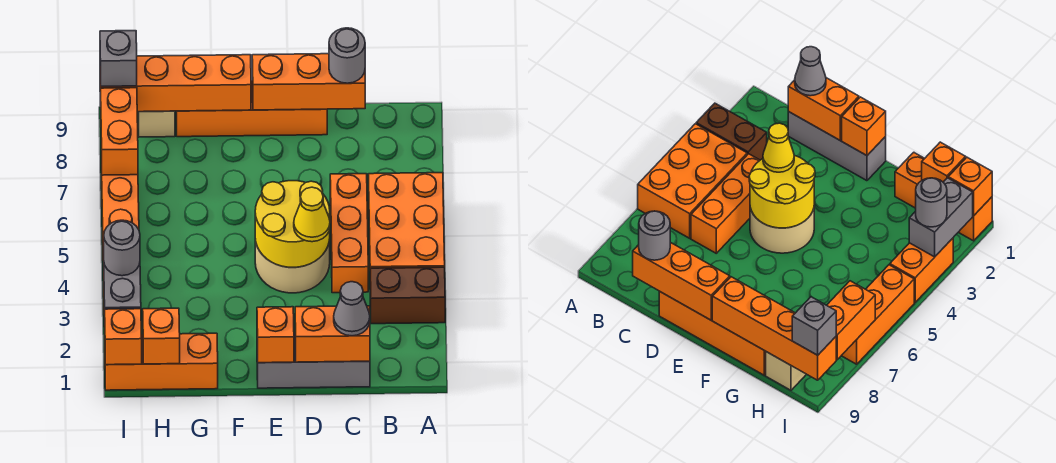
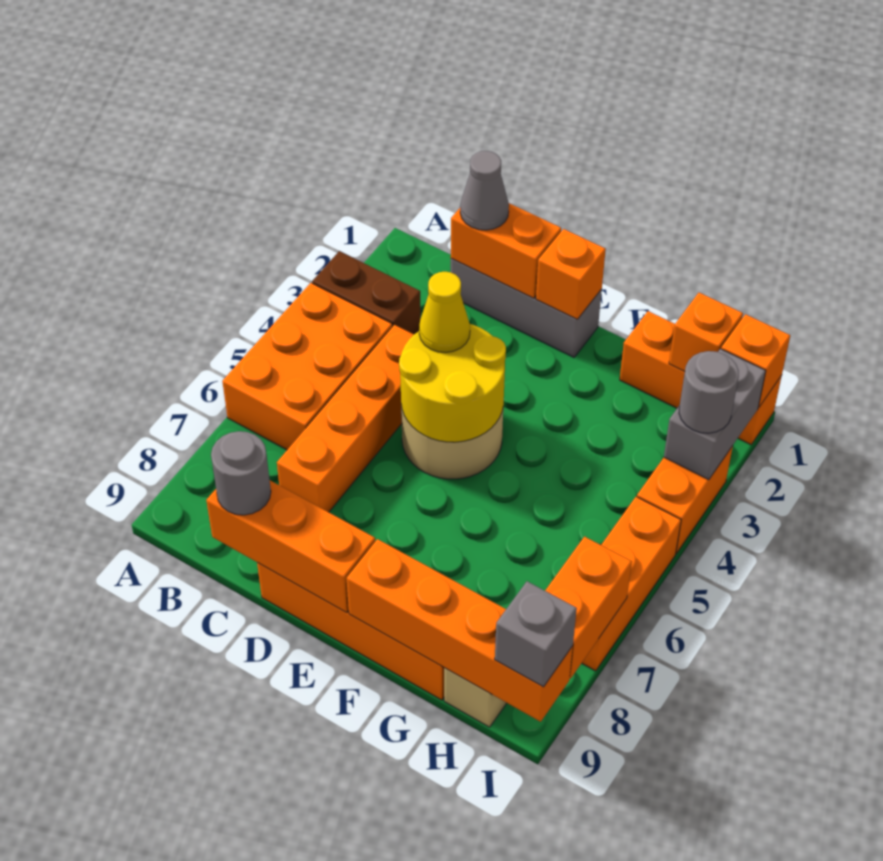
orange brick C4:C6 level 1 -> orange brick C4:C7 level 1

